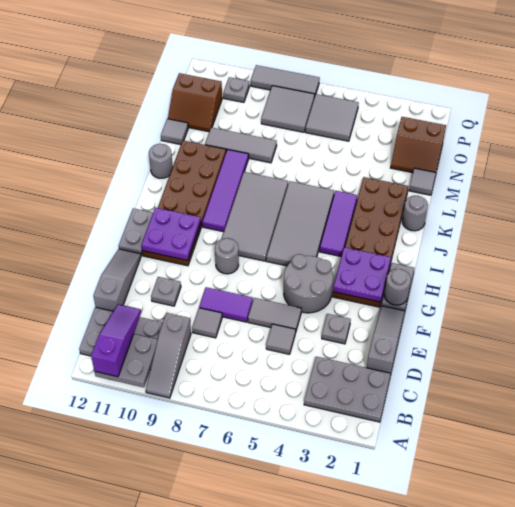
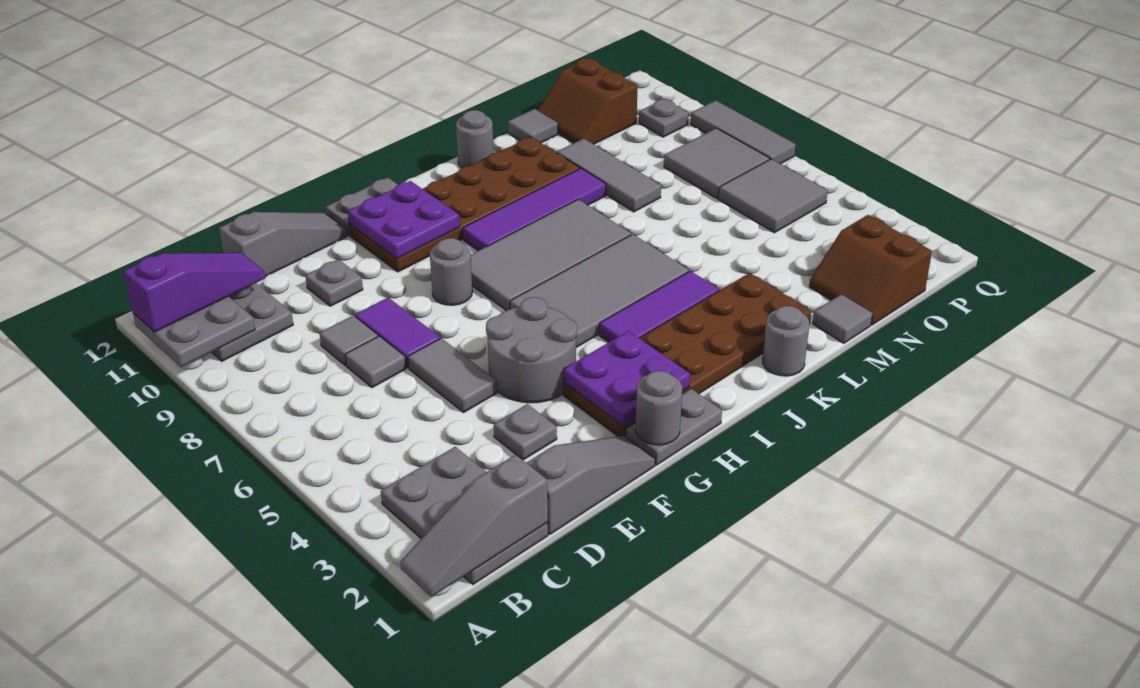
grey slope A9:C9 level 1 top C -> grey slope A1:C1 level 2 top C
grey tile D5 level 1 -> grey tile D7 level 1

